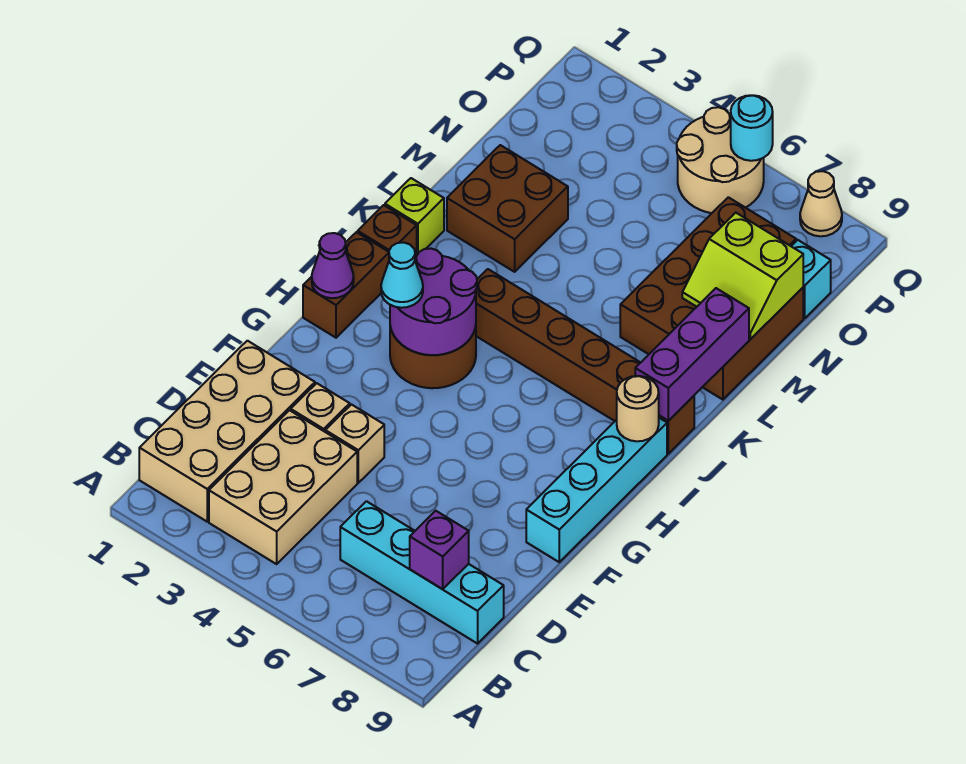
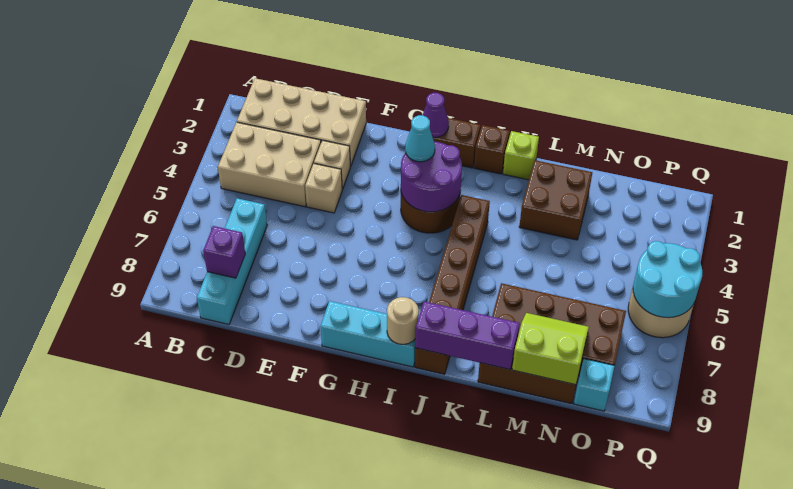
cyan brick F9:I9 level 1 -> cyan brick G9:I9 level 1
lime slope M8:N9 level 2 top N -> lime slope M8:N9 level 2 top 9
cyan round brick Q6 level 2 -> cyan round brick P5:Q6 level 2
tan cone Q8 level 1 -> none

